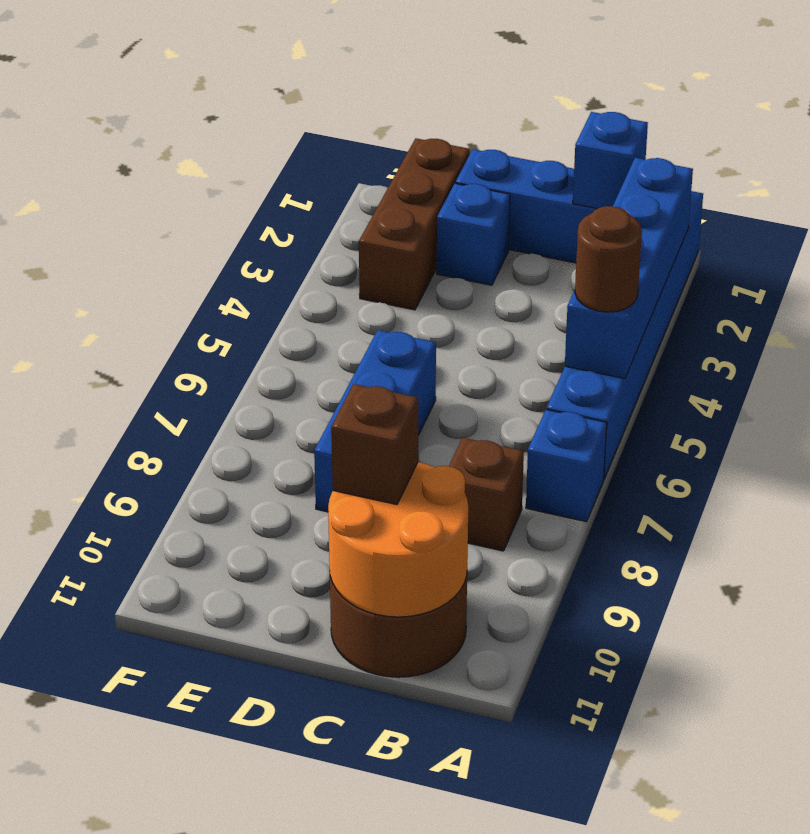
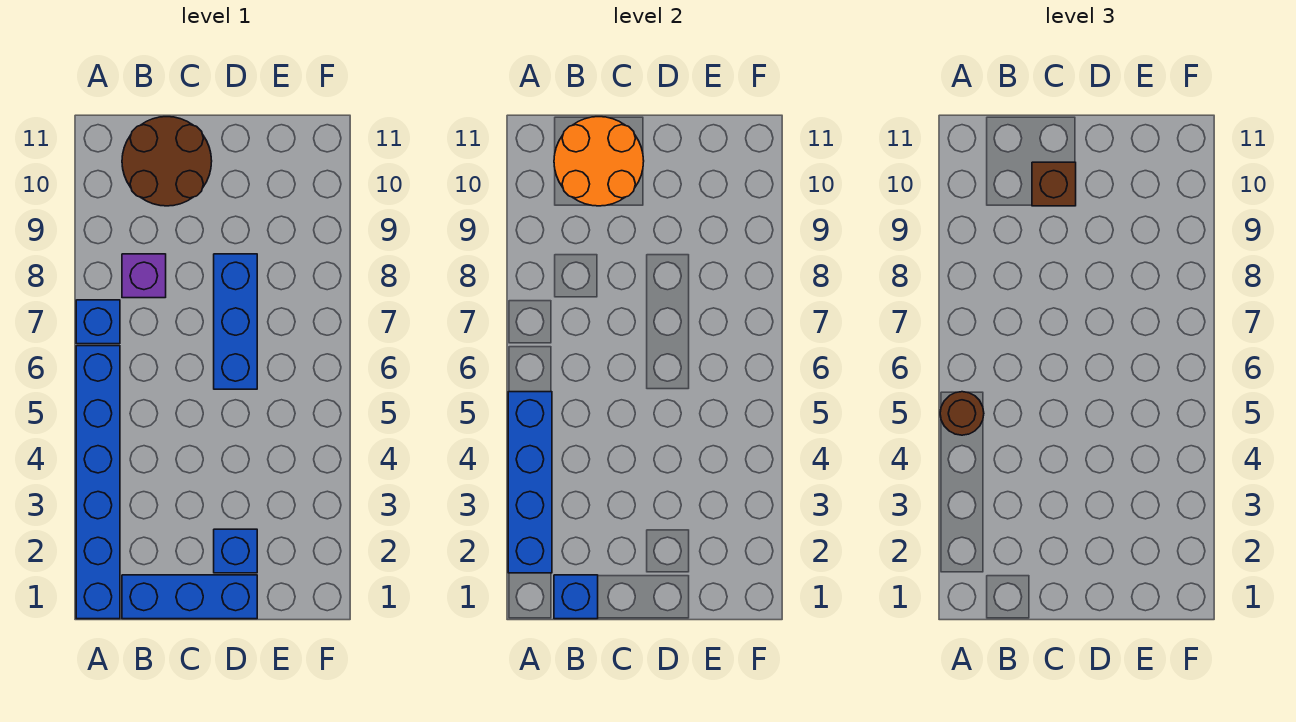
brown brick B8 level 1 -> purple brick B8 level 1
brown brick E1:E3 level 1 -> none

